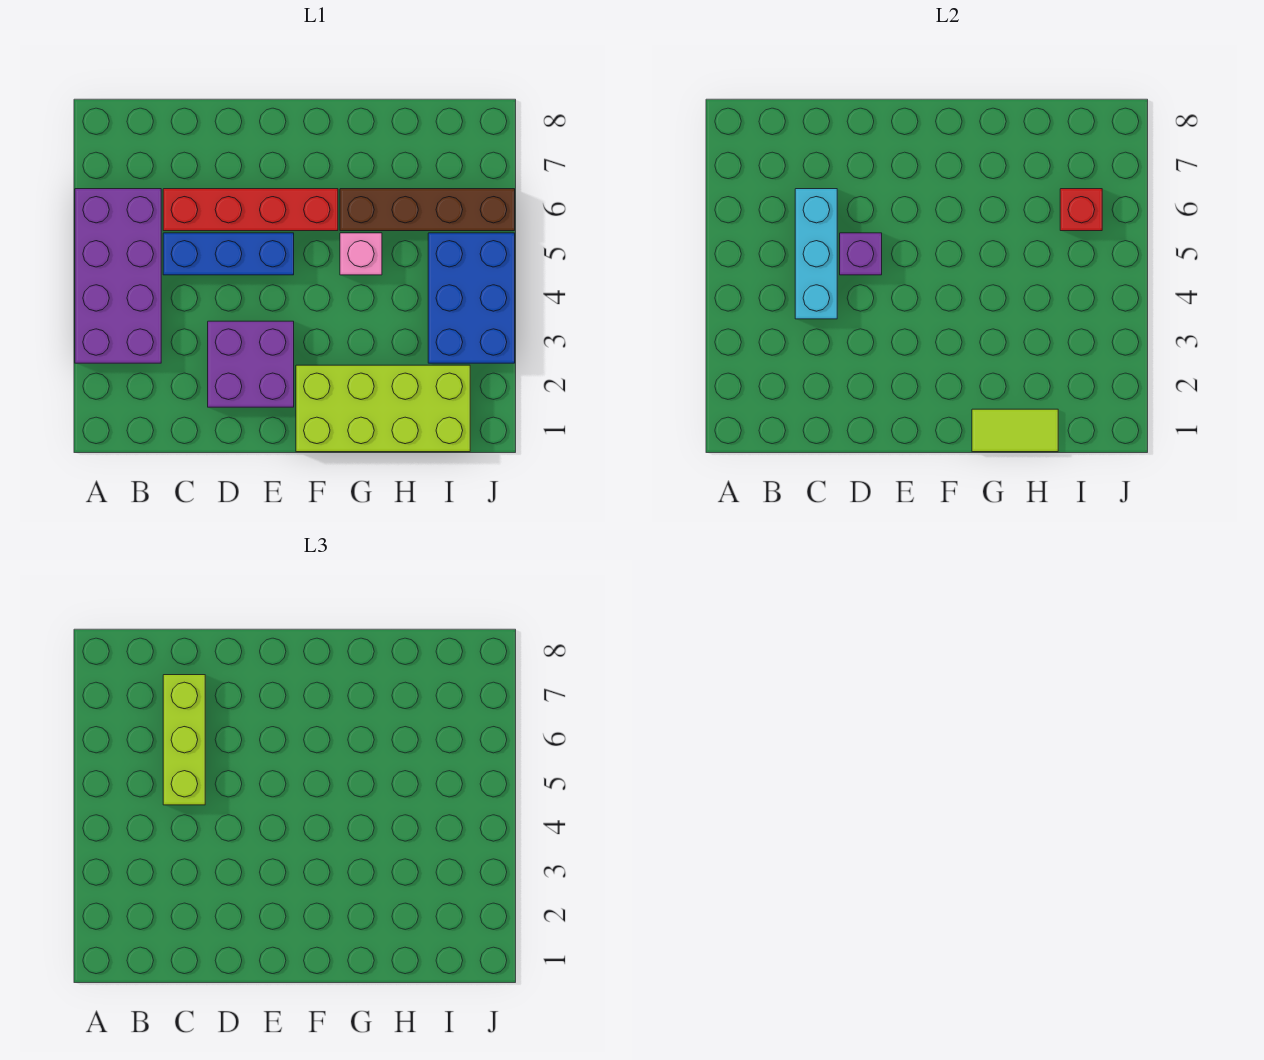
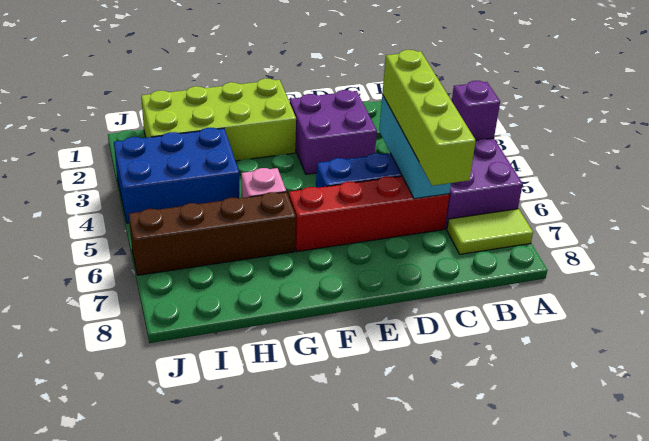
lime brick C5:C7 level 3 -> lime brick C4:C7 level 3
purple brick D5 level 2 -> purple brick A4 level 2
lime tile G1:H1 level 2 -> lime tile A7:B7 level 1
blue brick I3:J5 level 1 -> blue brick H3:J4 level 1
red brick I6 level 2 -> none

